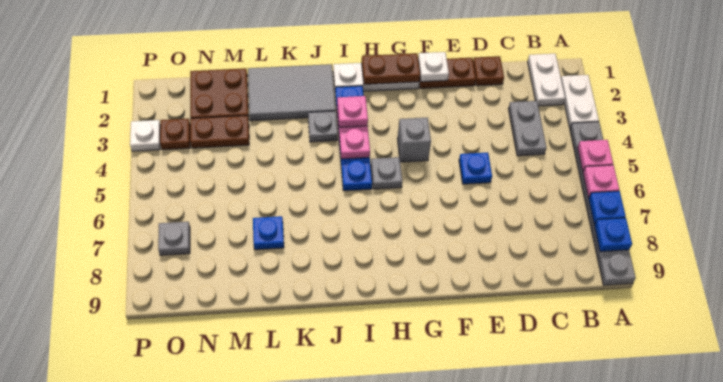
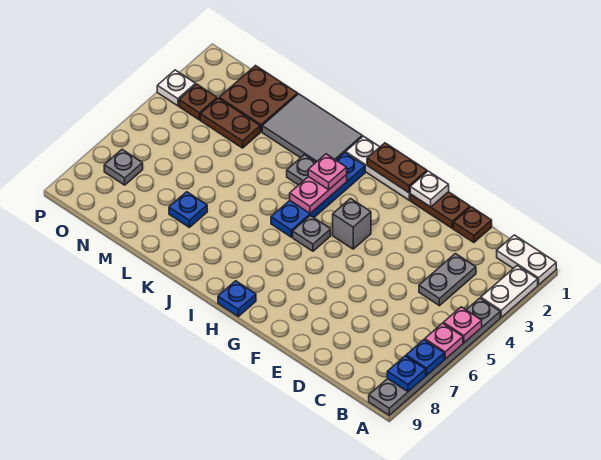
white plate B1:B2 level 1 -> white plate A1:B1 level 1
blue plate E5 level 1 -> blue plate H9 level 1

